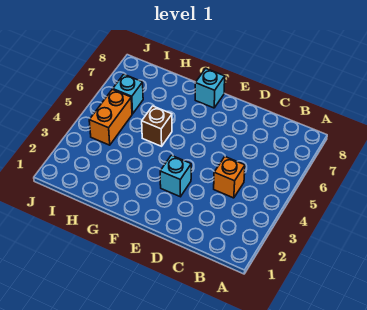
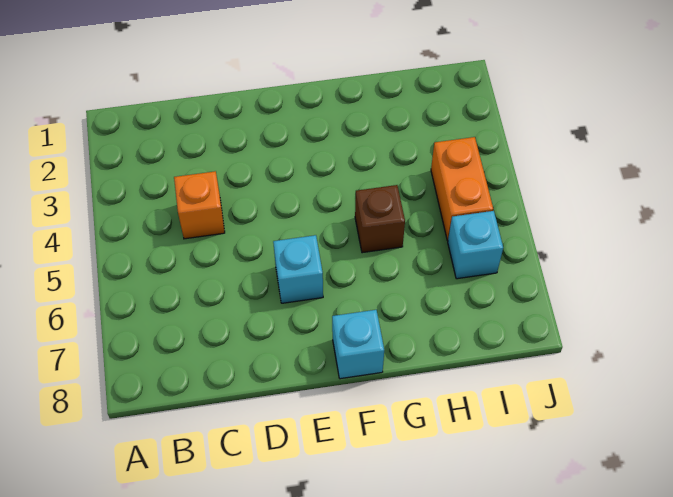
cyan brick E3 level 1 -> cyan brick E6 level 1

